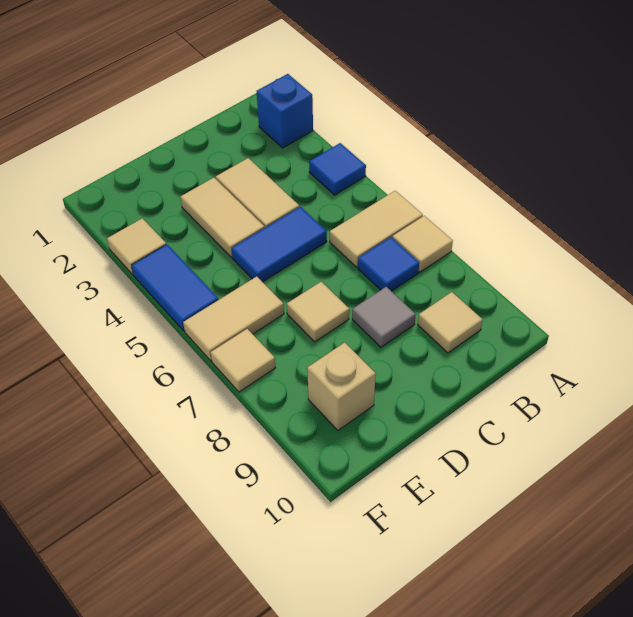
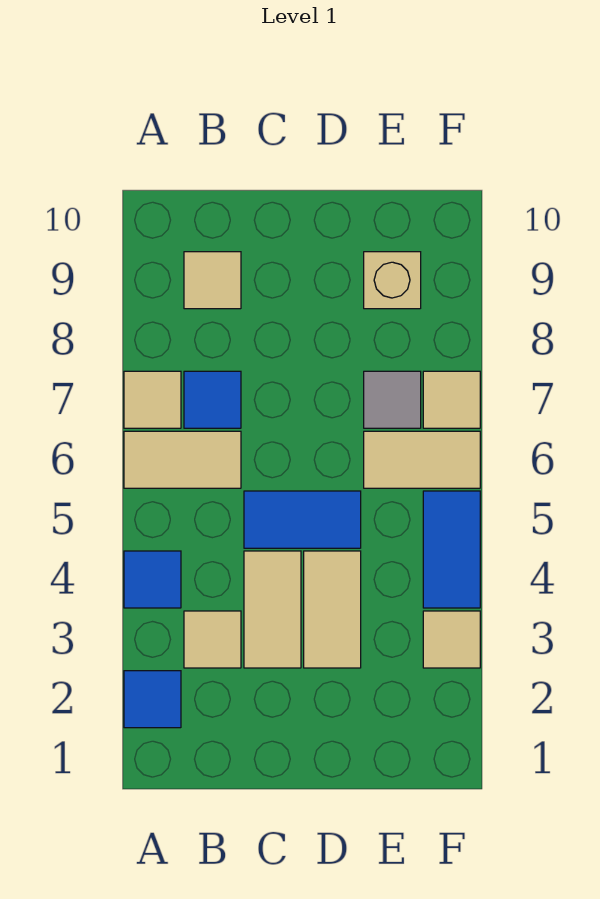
blue brick A2 level 1 -> blue tile A2 level 1
grey tile C8 level 1 -> grey tile E7 level 1
tan tile D7 level 1 -> tan tile B3 level 1

